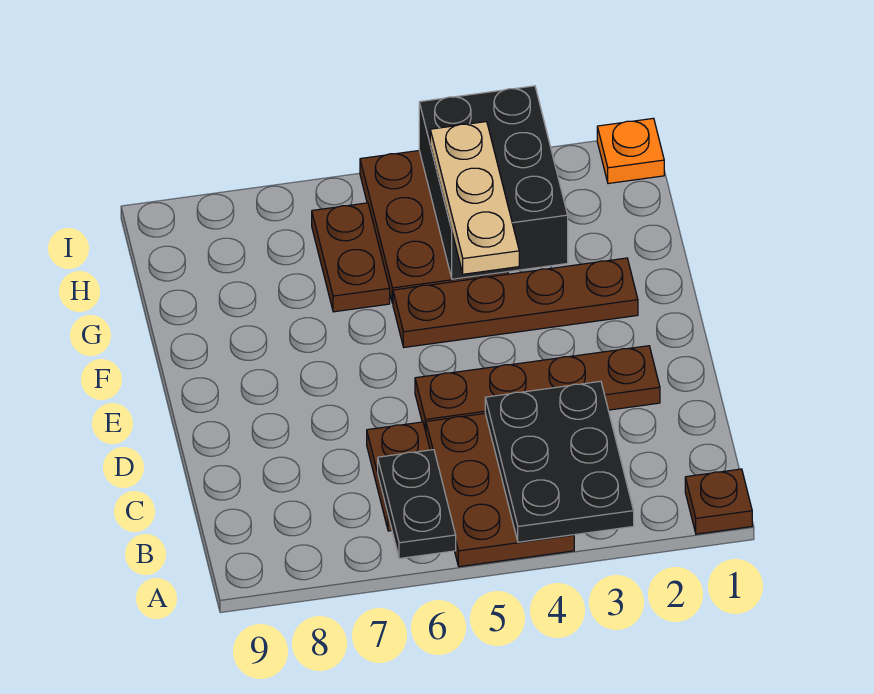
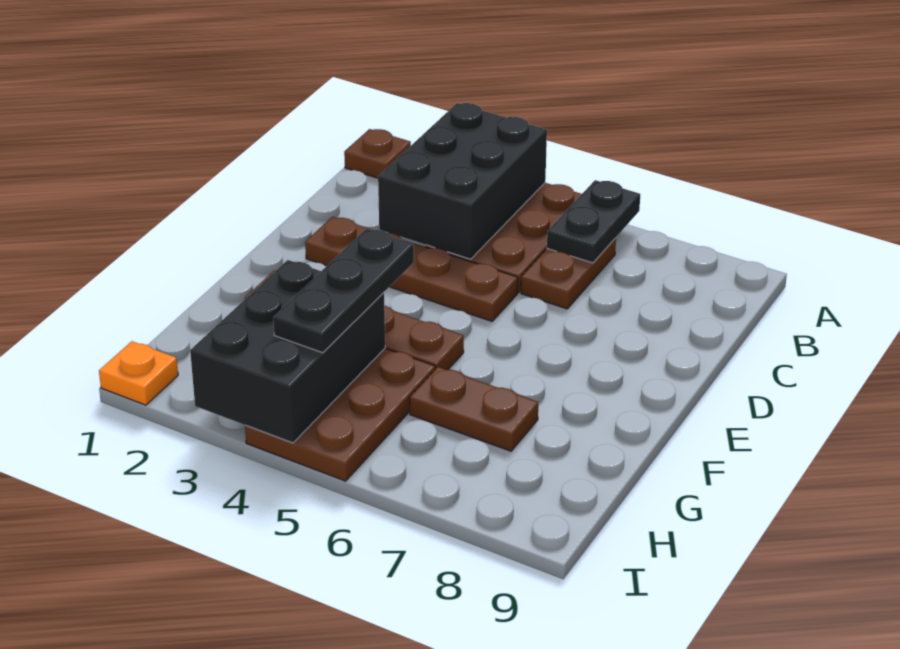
black plate A3:C4 level 2 -> black brick A3:C4 level 2
tan plate F4:H4 level 3 -> black plate F4:H4 level 3
brown plate G6:H6 level 1 -> brown plate G6:G7 level 1

